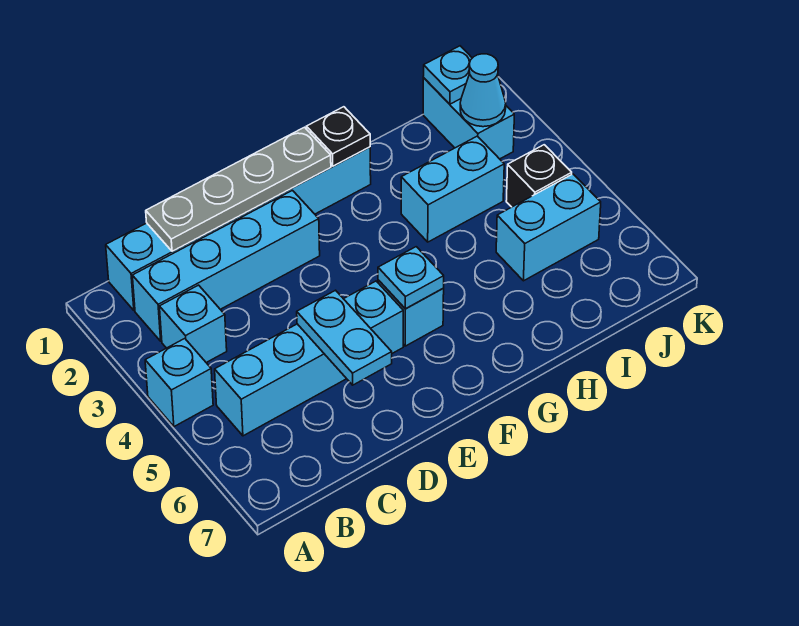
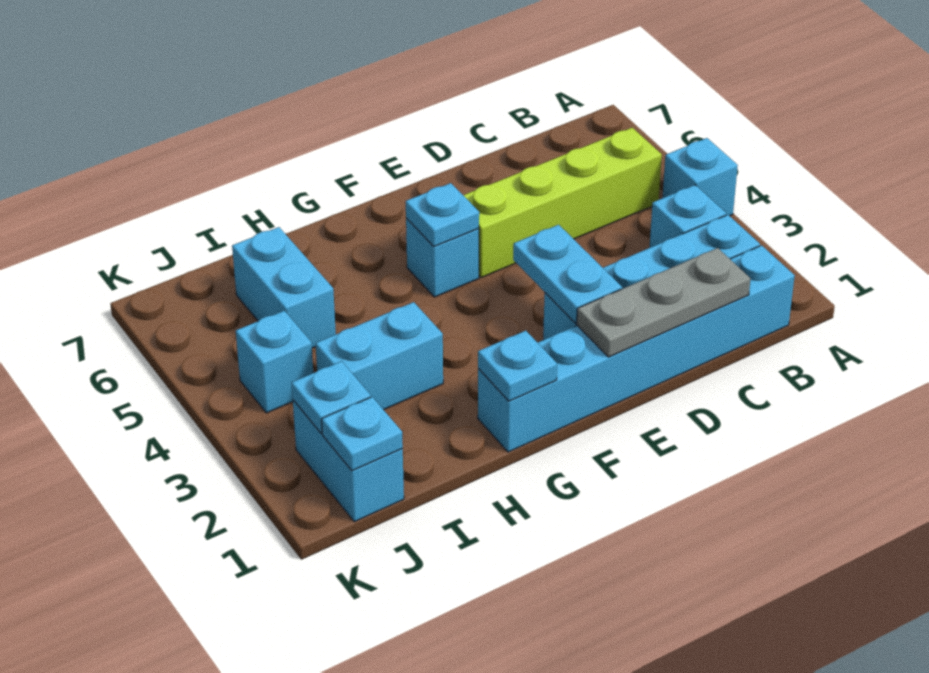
cyan brick B5:E5 level 1 -> lime brick B5:E5 level 1
grey plate C1:F1 level 2 -> grey plate C1:E1 level 2
cyan plate D5:D6 level 2 -> cyan plate E2:E3 level 2
black plate G1 level 2 -> cyan plate G1 level 2
cyan brick I5:J5 level 1 -> cyan brick I5:I6 level 1
cyan cone J2 level 2 -> cyan plate J2 level 2
black brick J4 level 1 -> cyan brick J4 level 1

